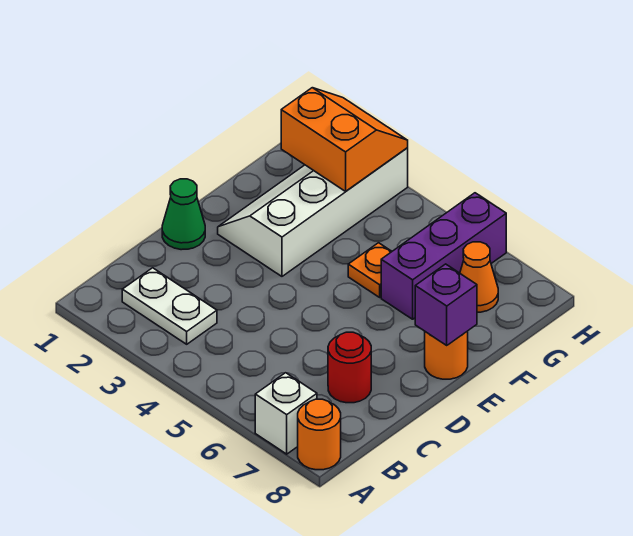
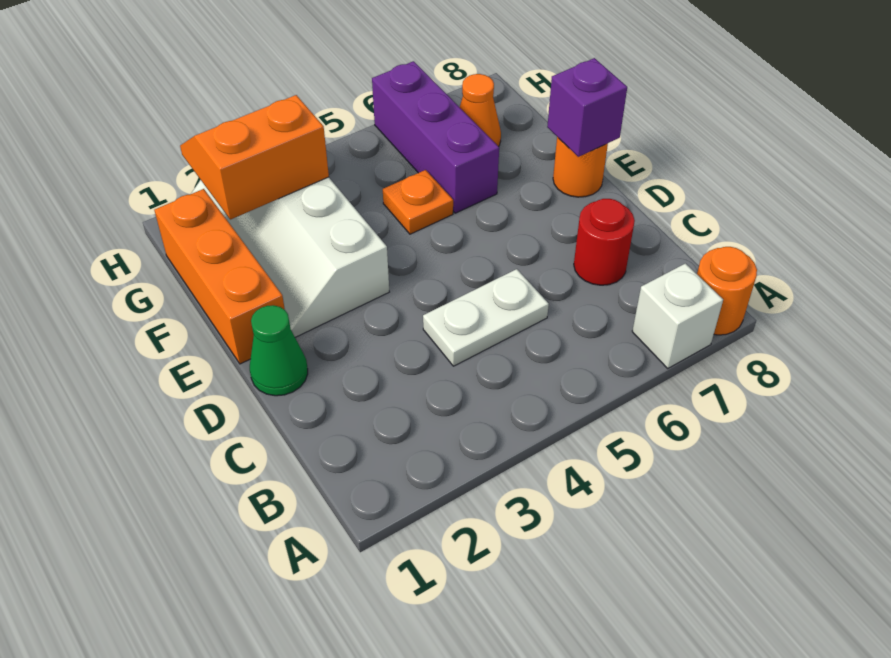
white plate B2:B3 level 1 -> white plate C4:C5 level 1
none -> orange brick E1:G1 level 1

